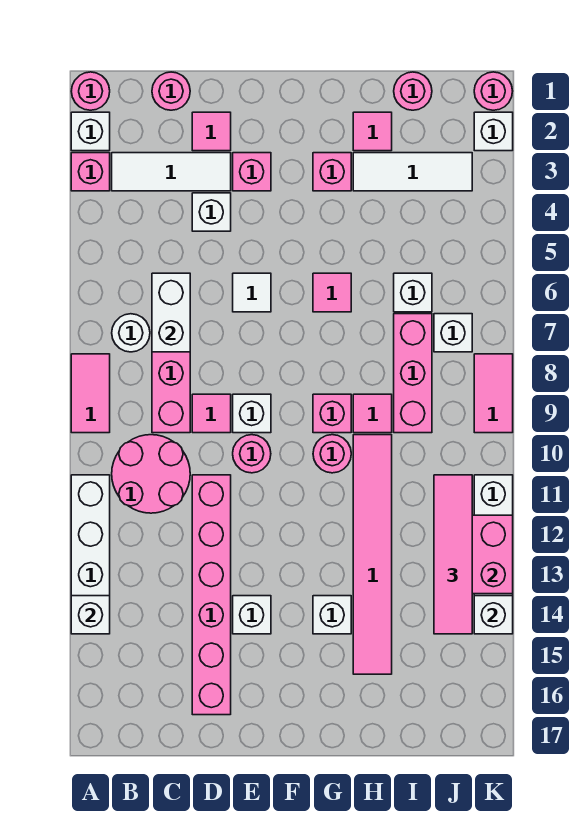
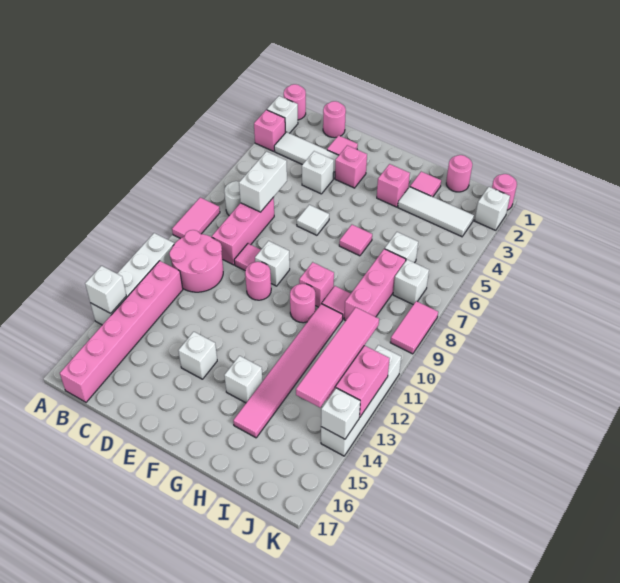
pink brick D11:D16 level 1 -> pink brick B12:B17 level 1

